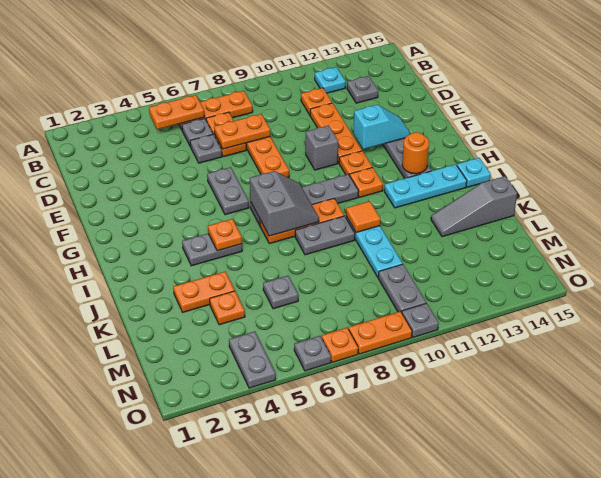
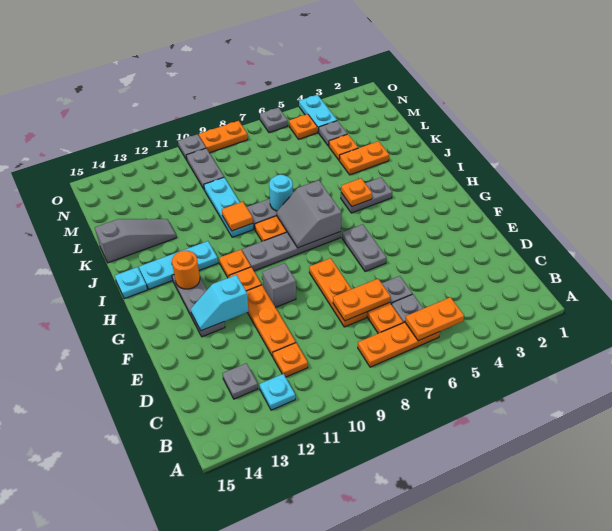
none -> cyan round brick J8 level 2
grey plate L6 level 1 -> grey plate M4 level 1
grey plate N4:O4 level 1 -> cyan plate N4:O4 level 1
orange plate O7 level 1 -> orange plate N5 level 1

